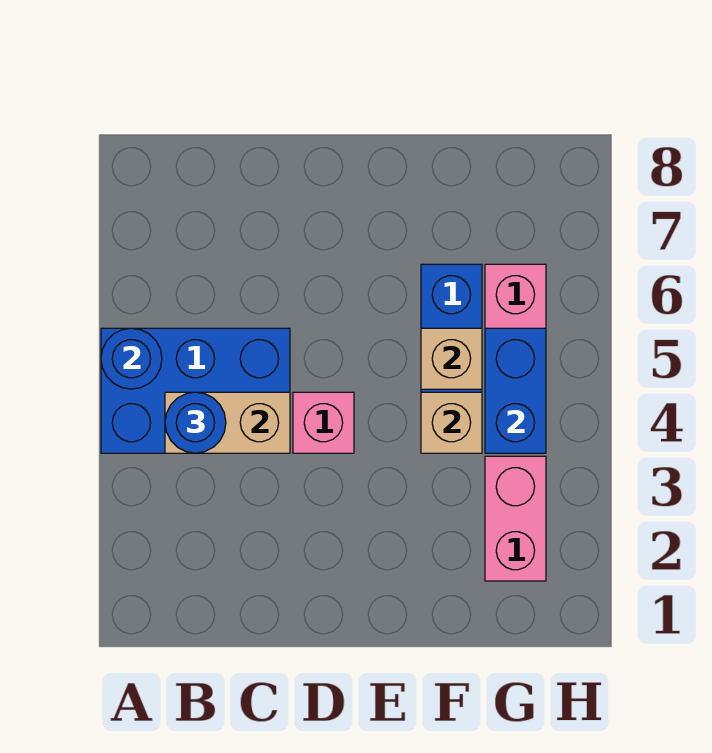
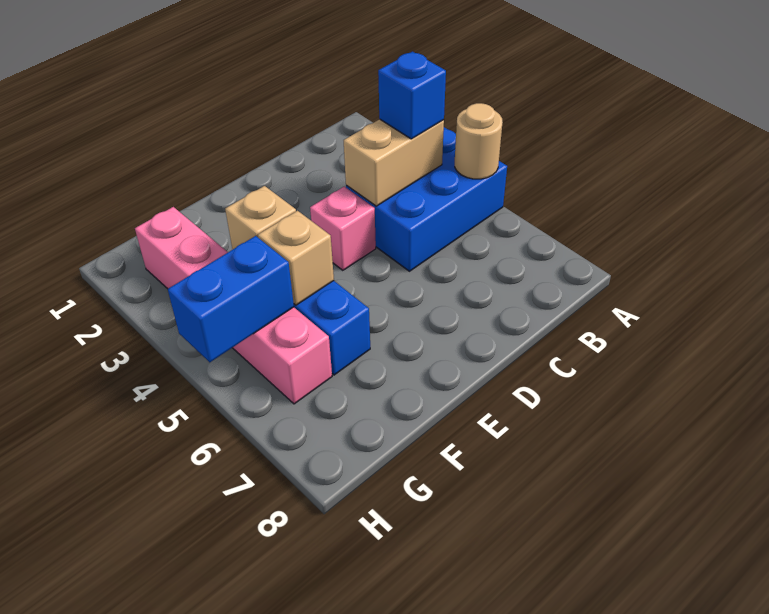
blue round brick A5 level 2 -> tan round brick A5 level 2
blue round brick B4 level 3 -> blue brick B4 level 3
blue brick G4:G5 level 2 -> blue brick G5:H5 level 2

